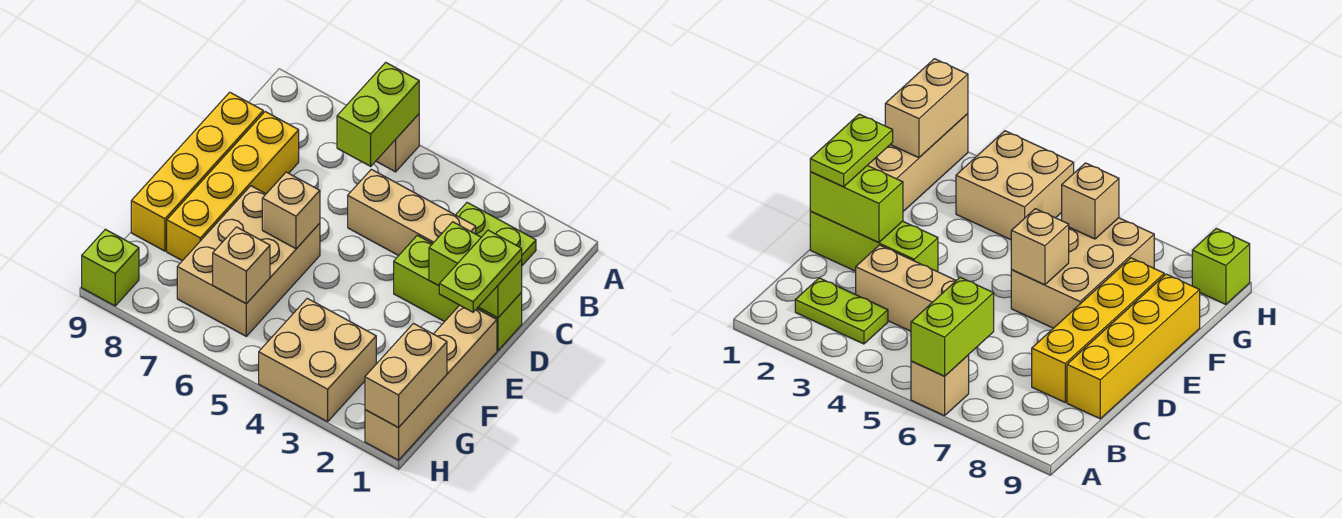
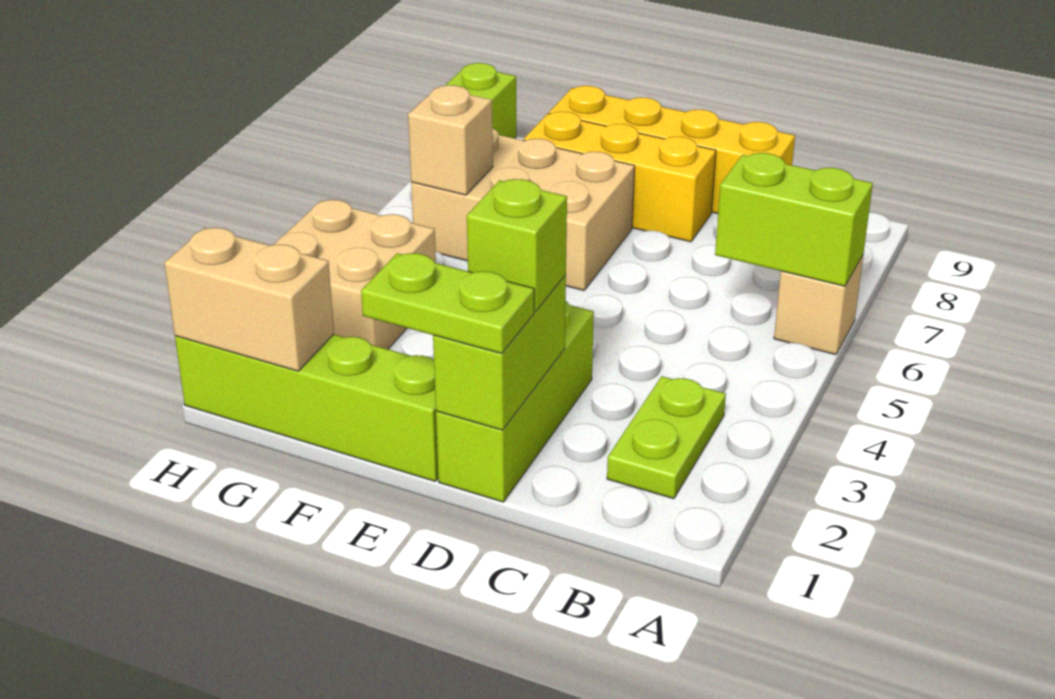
tan brick C3:C5 level 1 -> none
yellow brick C8:F8 level 1 -> yellow brick D8:F8 level 1
none -> lime brick D2 level 3
tan brick E1:H1 level 1 -> lime brick E1:H1 level 1
tan brick E6 level 2 -> none

